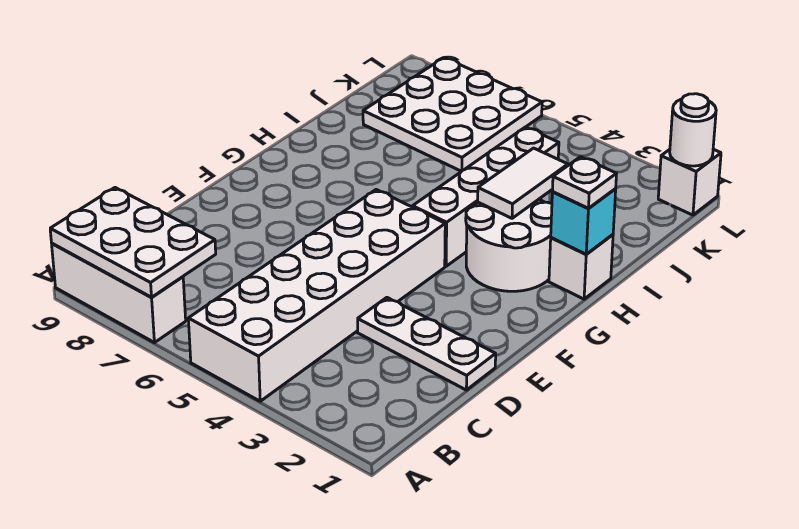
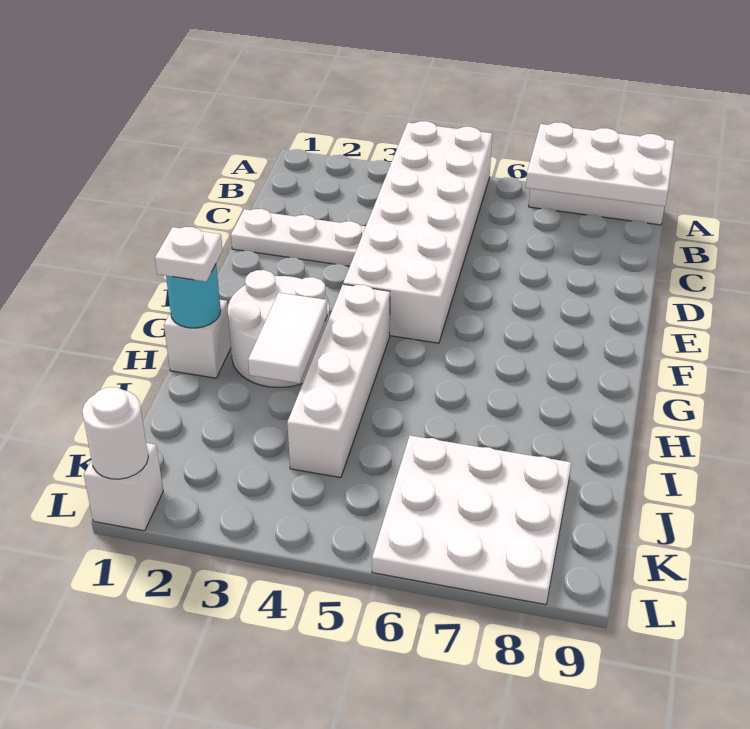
cyan brick H1 level 2 -> cyan round brick H1 level 2

